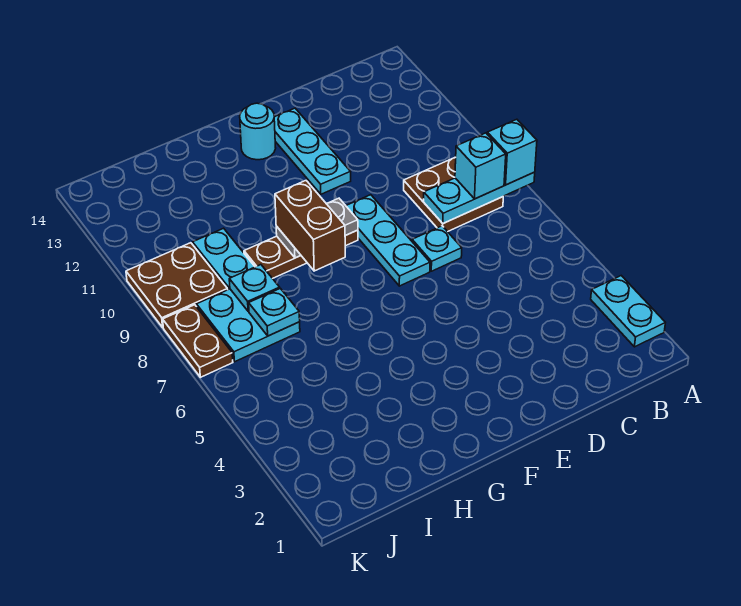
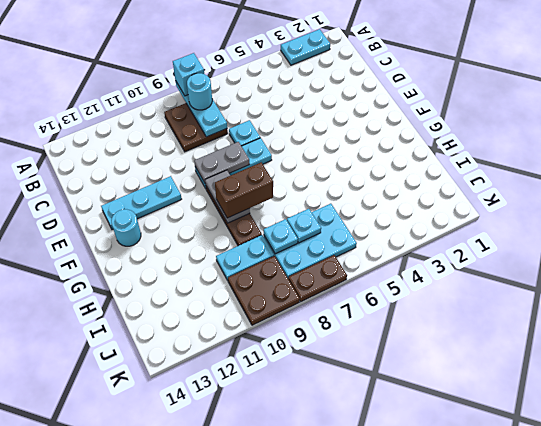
cyan brick B8 level 3 -> cyan round brick B8 level 3
none -> grey plate E8:E9 level 2
cyan plate I7:J8 level 1 -> cyan plate I6:J8 level 1

